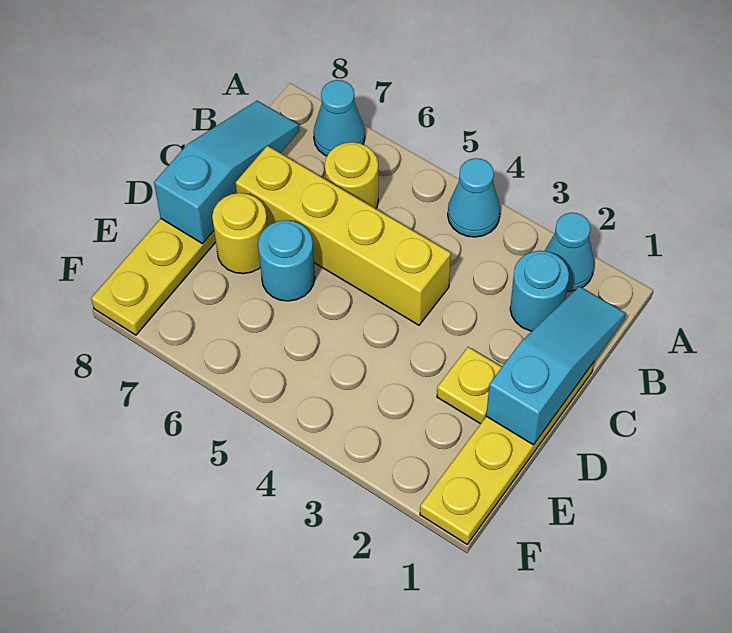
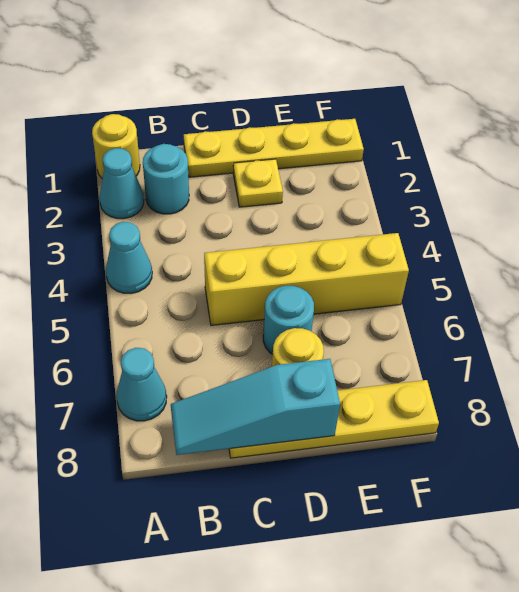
cyan slope B1:D1 level 2 top D -> none
yellow round brick B6 level 1 -> yellow round brick A1 level 1
yellow brick C4:C7 level 1 -> yellow brick C5:F5 level 1

